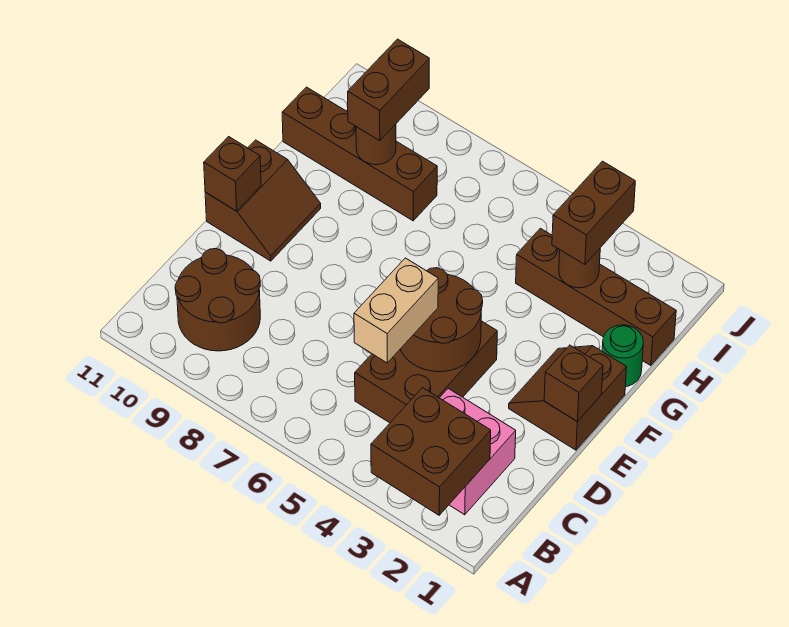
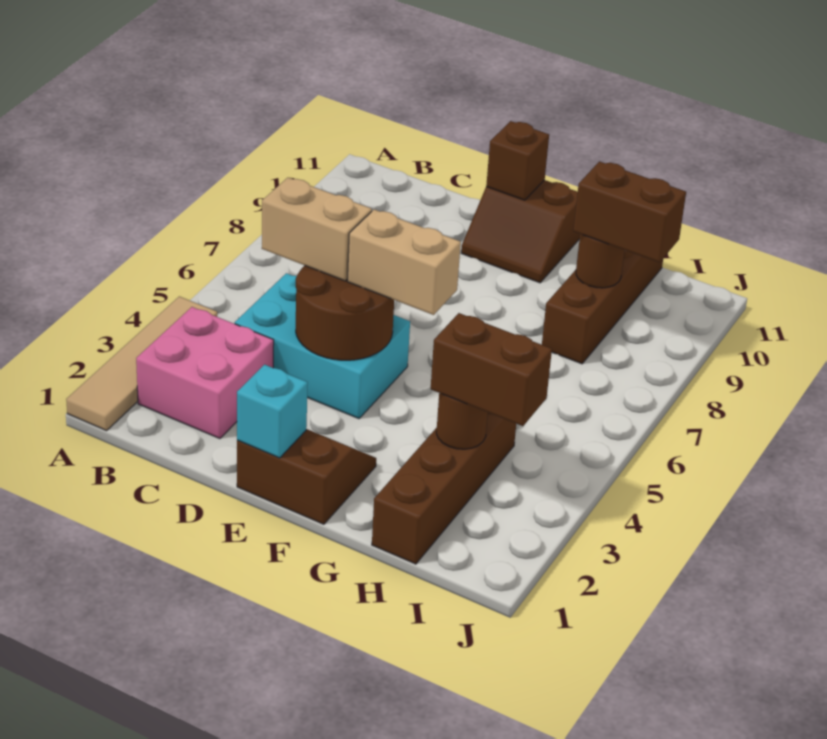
none -> tan tile A1:A4 level 1
brown brick A2:B3 level 2 -> none
brown round brick B9:C10 level 1 -> none
brown brick C4:E5 level 1 -> cyan brick C4:E5 level 1
brown brick E1 level 2 -> cyan brick E1 level 2
none -> tan brick E5:F5 level 3
green round brick G1 level 1 -> none

